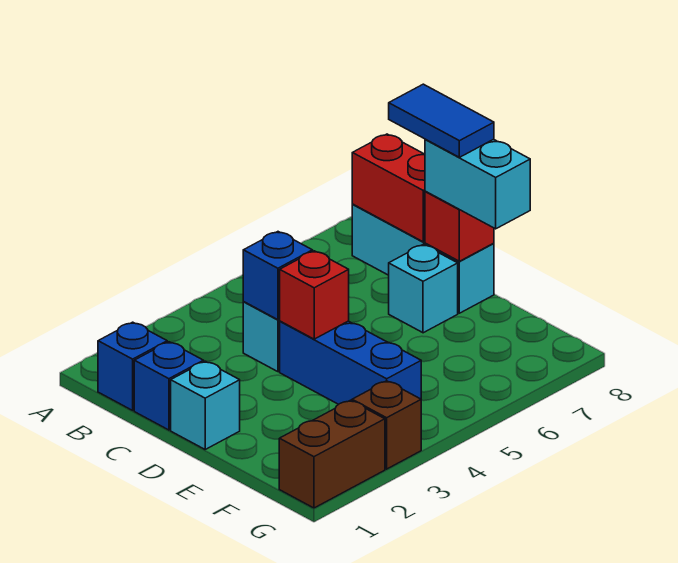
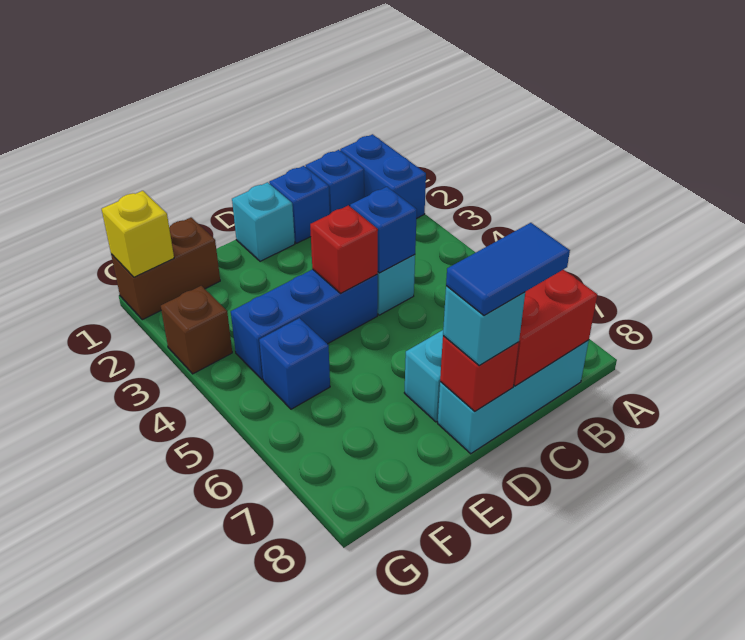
none -> blue brick A1:A2 level 1
cyan brick D8:E8 level 3 -> cyan brick D8 level 3
none -> blue brick F5 level 1
brown brick G1:G2 level 1 -> brown brick F1:G1 level 1
none -> yellow brick G1 level 2

